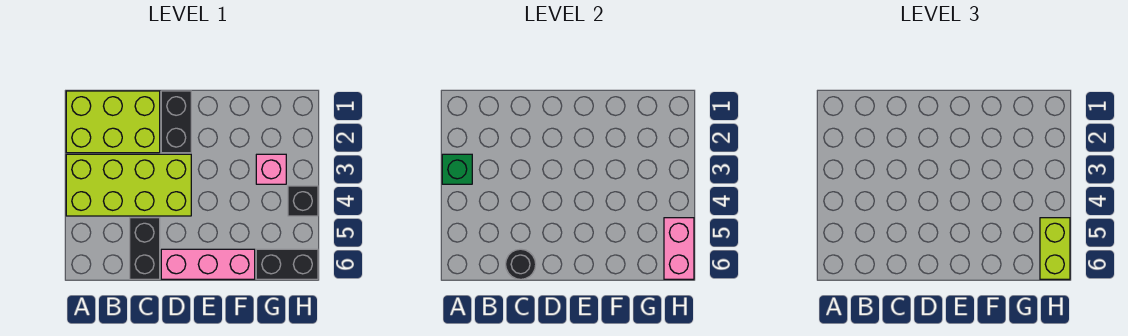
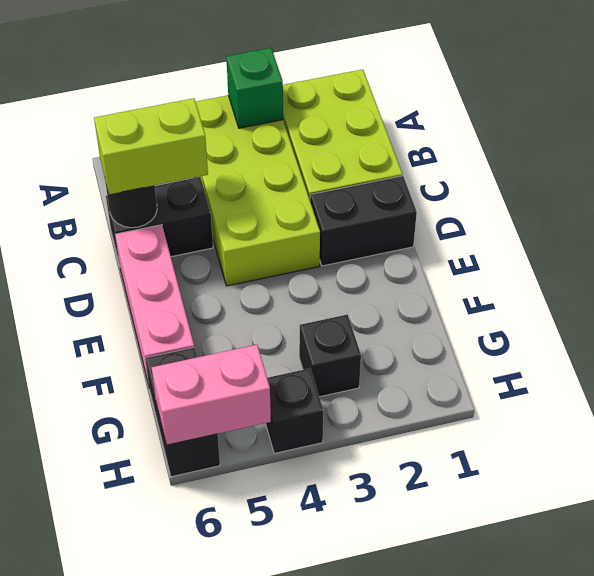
pink brick G3 level 1 -> black brick G3 level 1
lime brick H5:H6 level 3 -> lime brick C5:C6 level 3

